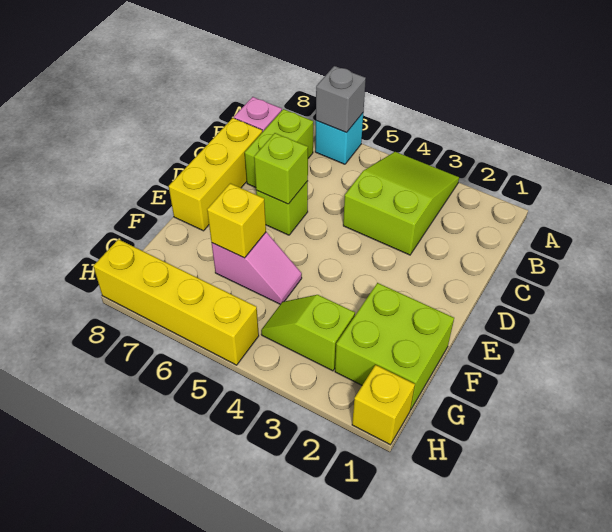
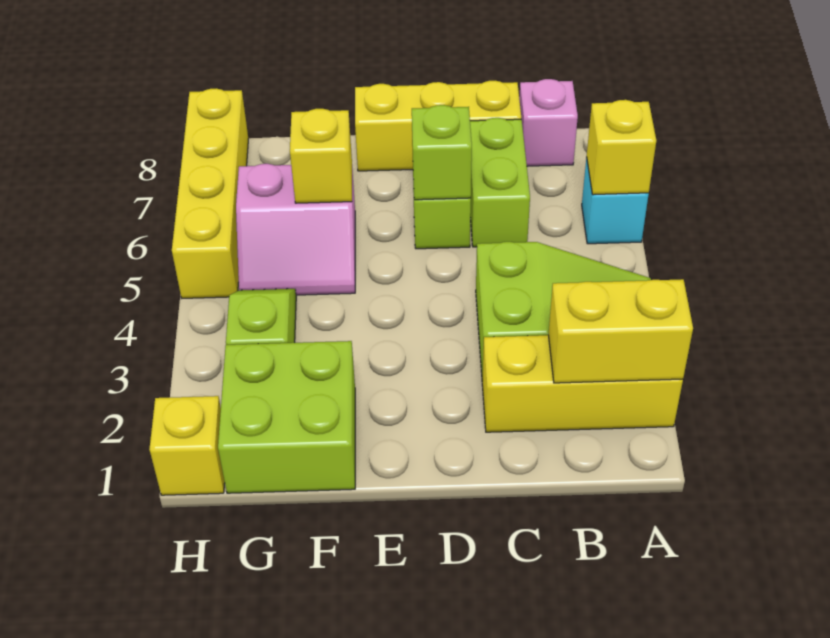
none -> yellow brick A2:C2 level 1
none -> yellow brick A2:B2 level 2
grey brick A6 level 2 -> yellow brick A6 level 2
lime brick B7:C7 level 1 -> lime brick C6:C7 level 1
pink slope F5:F6 level 1 top 6 -> pink slope F5:G6 level 1 top 6

